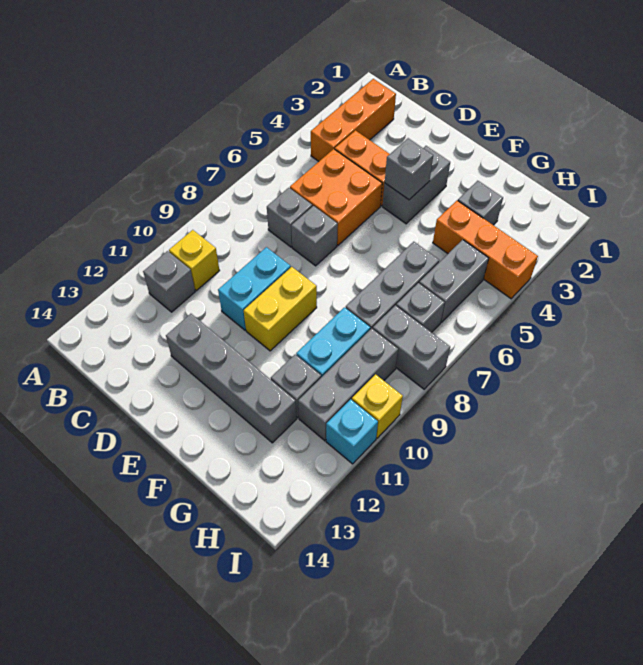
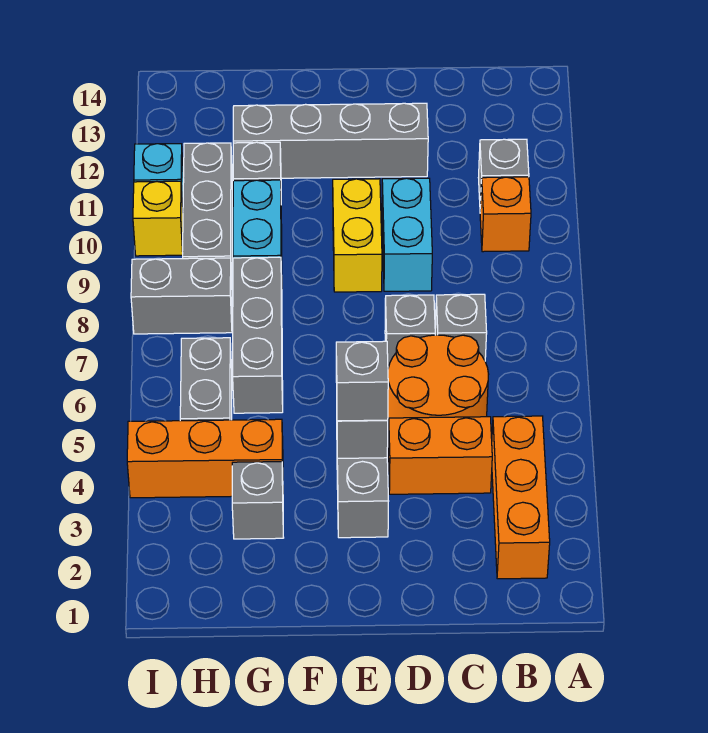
yellow brick B10 level 1 -> orange brick B10 level 1
orange brick C5:D6 level 1 -> orange round brick C5:D6 level 1
grey brick H7 level 1 -> grey brick E4 level 3

